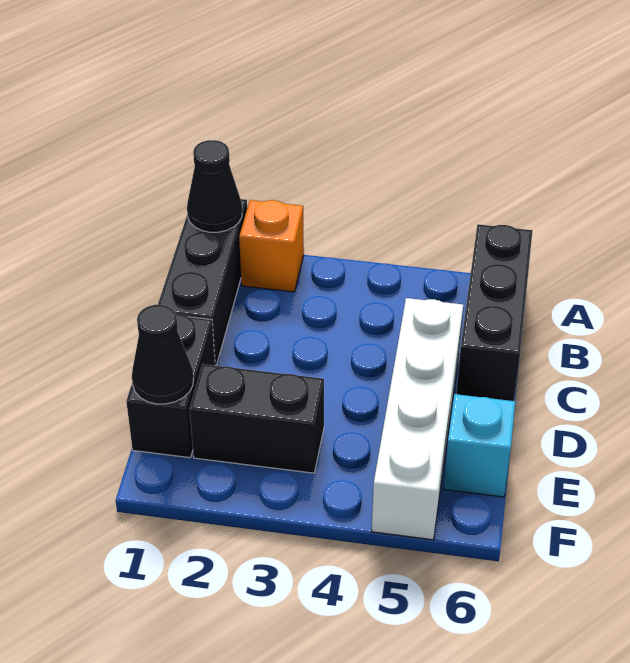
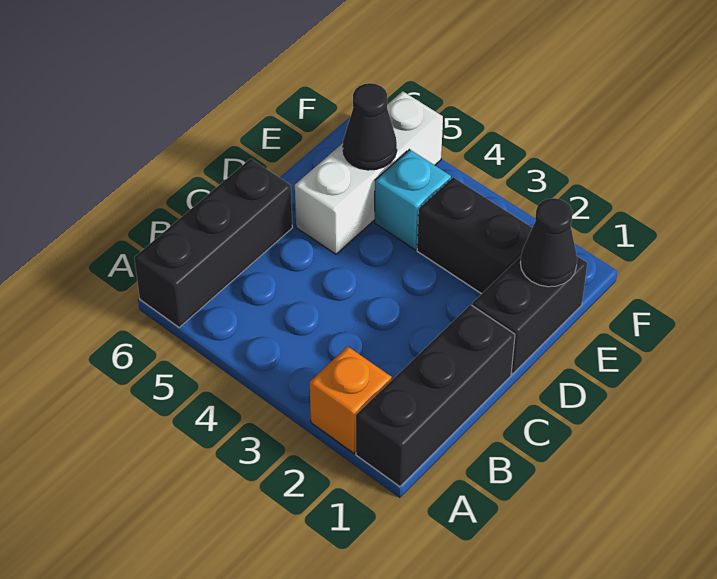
black cone A1 level 2 -> black cone E5 level 2
white brick C5:F5 level 1 -> white brick D5:F5 level 1
cyan brick E6 level 1 -> cyan brick E4 level 1

